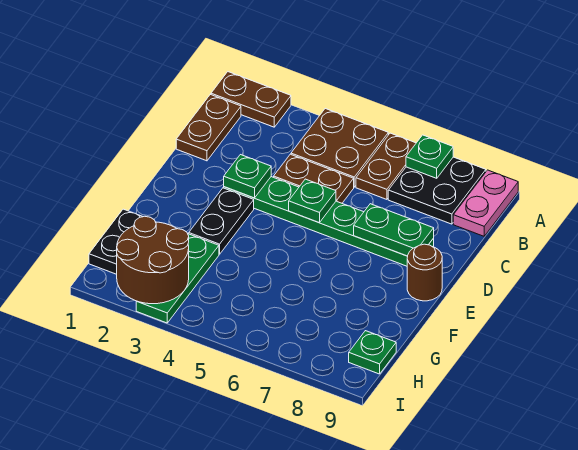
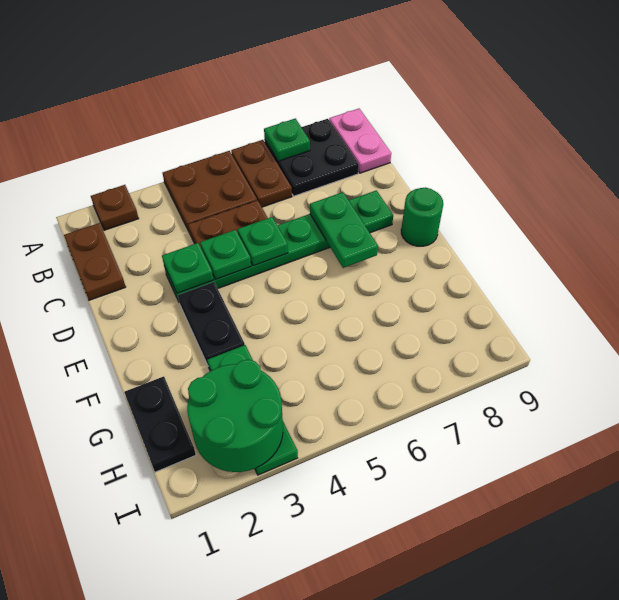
brown plate A1:A2 level 1 -> brown plate A2 level 1
green plate D7:D8 level 2 -> green plate D7:E7 level 2
brown round brick E9 level 1 -> green round brick E9 level 1
brown round brick H2:I3 level 2 -> green round brick H2:I3 level 2
green plate H9 level 1 -> green plate D4 level 2

